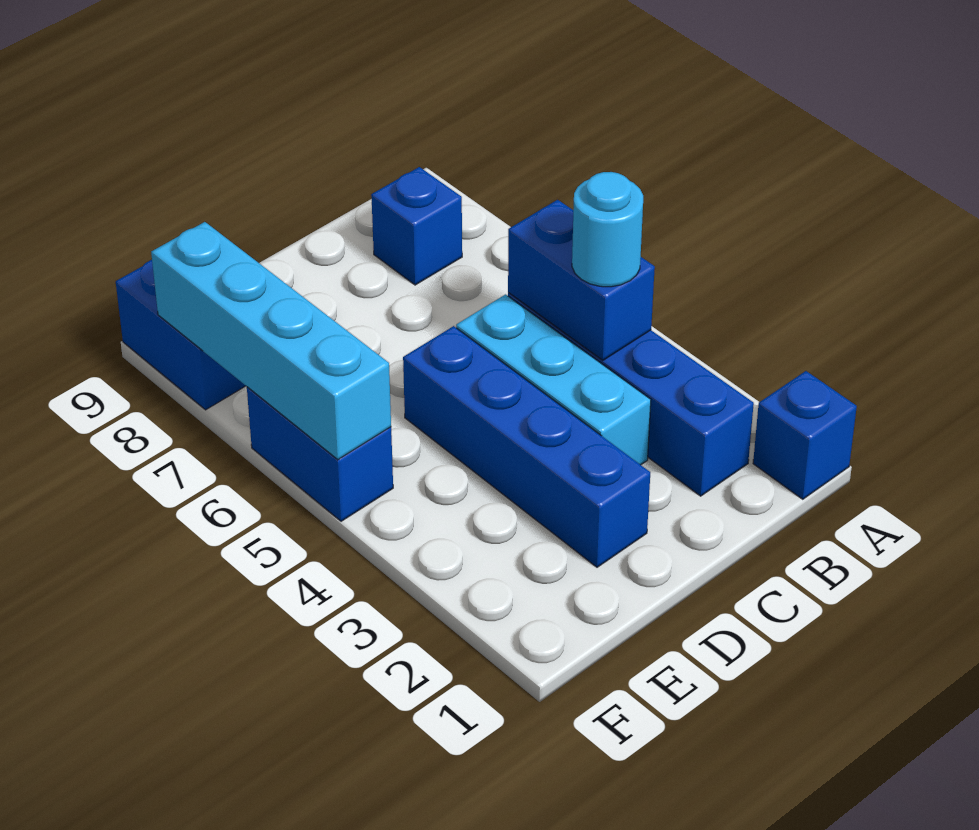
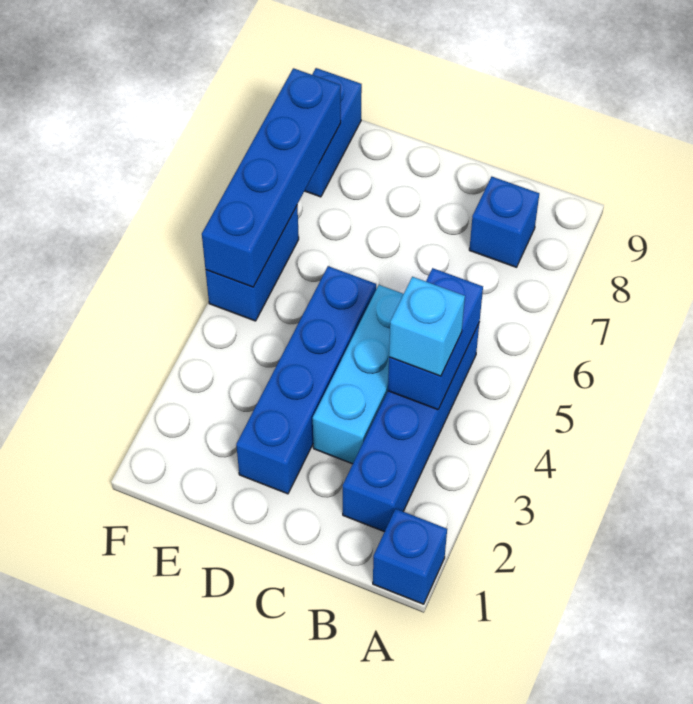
cyan round brick B4 level 3 -> cyan brick B4 level 3
cyan brick F5:F8 level 2 -> blue brick F5:F8 level 2

